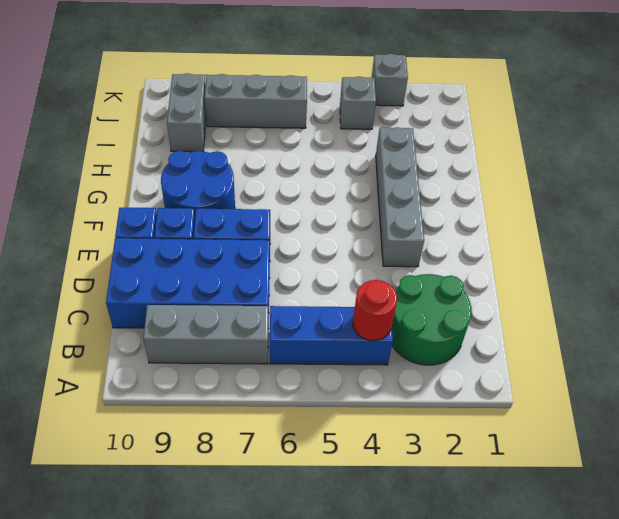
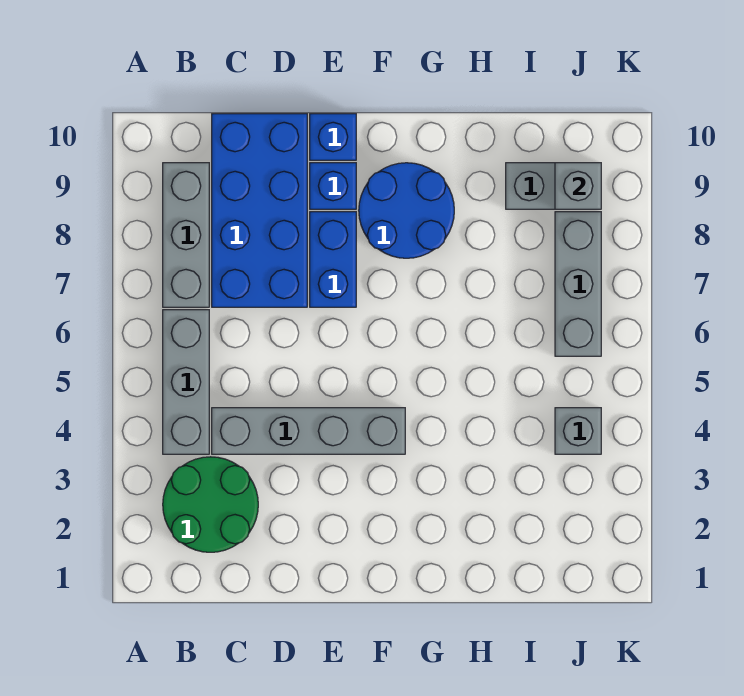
blue brick B4:B6 level 1 -> grey brick B4:B6 level 1
red round brick B4 level 2 -> none
grey brick E3:H3 level 1 -> grey brick C4:F4 level 1
grey brick K3 level 1 -> grey brick J9 level 2

